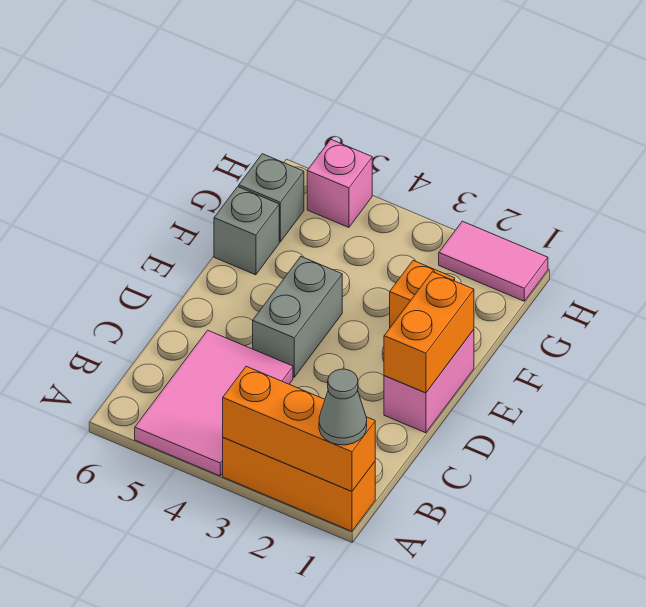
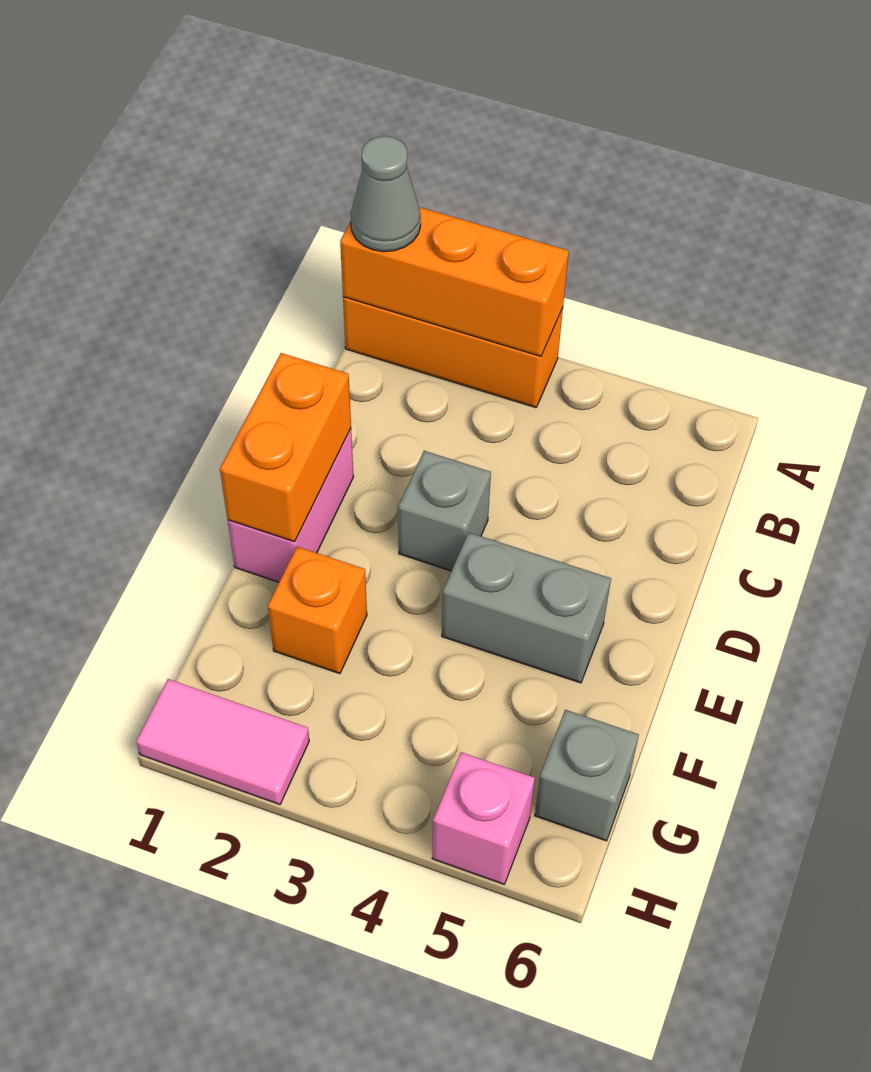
pink tile A4:C5 level 1 -> none
grey brick D4:E4 level 1 -> grey brick E4:E5 level 1
grey brick F6 level 1 -> grey brick D3 level 1

